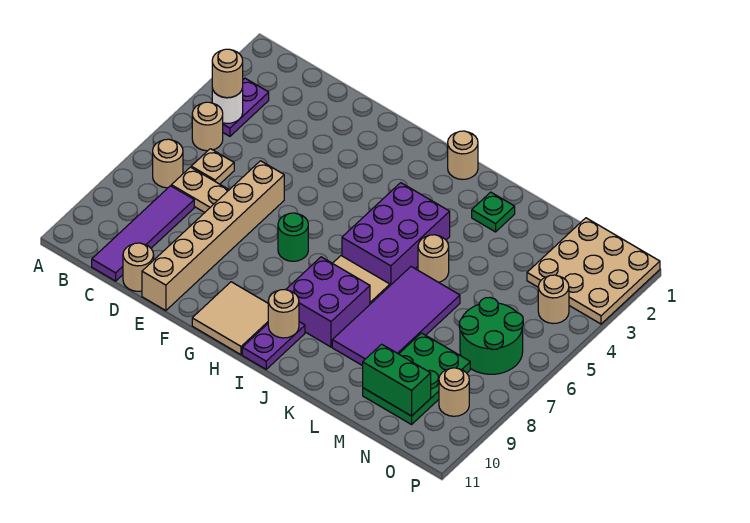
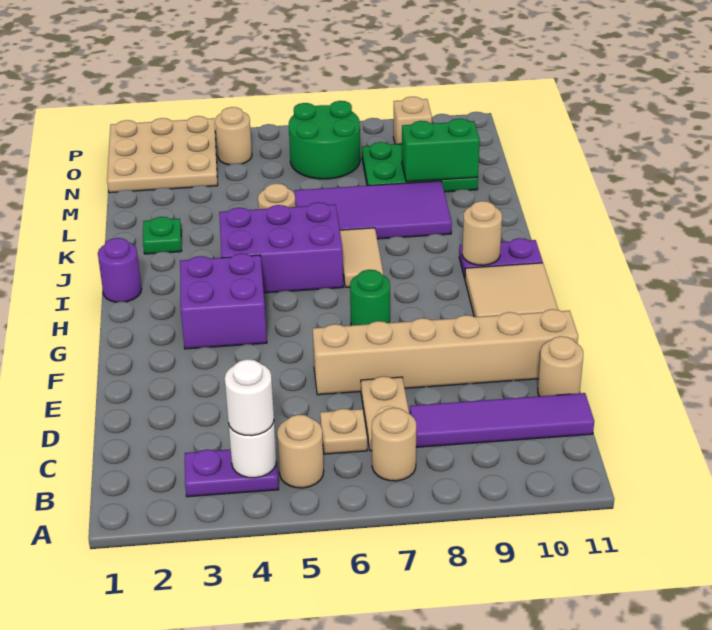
tan round brick B4 level 3 -> white round brick B4 level 3
tan round brick I1 level 1 -> purple round brick I1 level 1
purple brick I8:J9 level 1 -> purple brick G3:H4 level 1
green brick M10:N10 level 2 -> green brick M9:M10 level 2
tan round brick O9 level 1 -> tan brick O9 level 1

